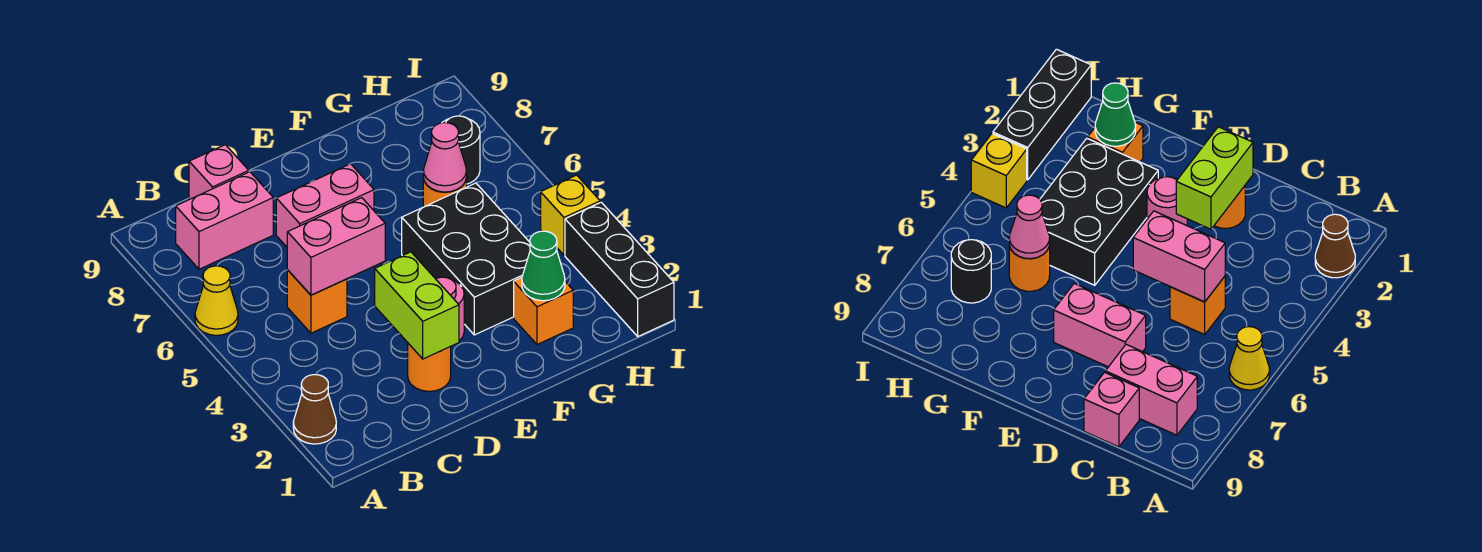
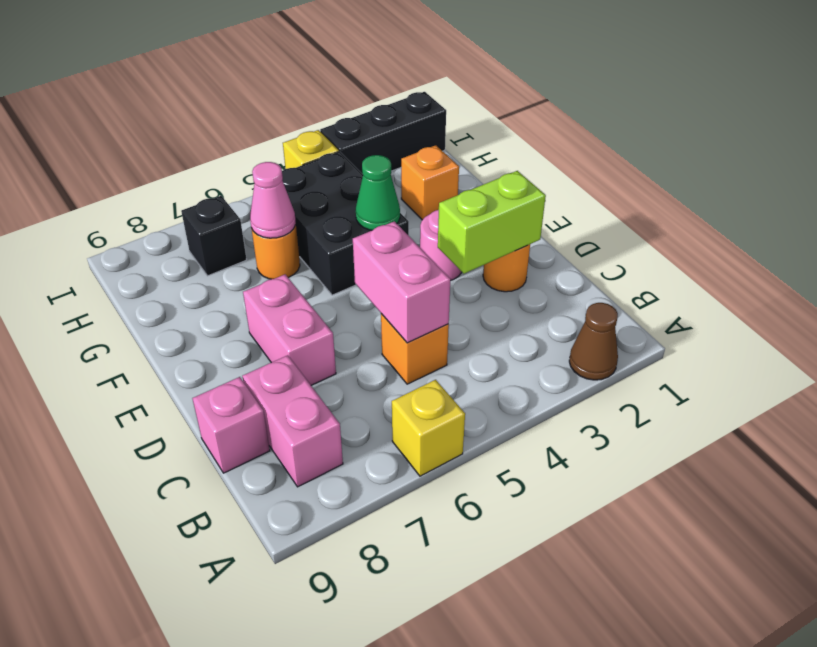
yellow cone A6 level 1 -> yellow brick A6 level 1
black brick F3:G5 level 1 -> black brick F4:H5 level 1
green cone G2 level 2 -> green cone F4 level 2
black round brick H7 level 1 -> black brick H7 level 1

